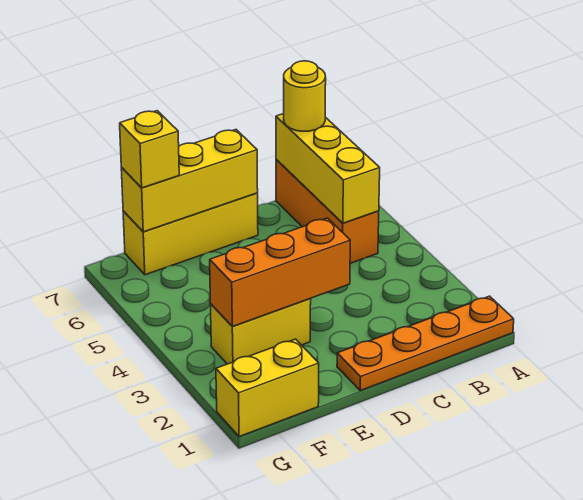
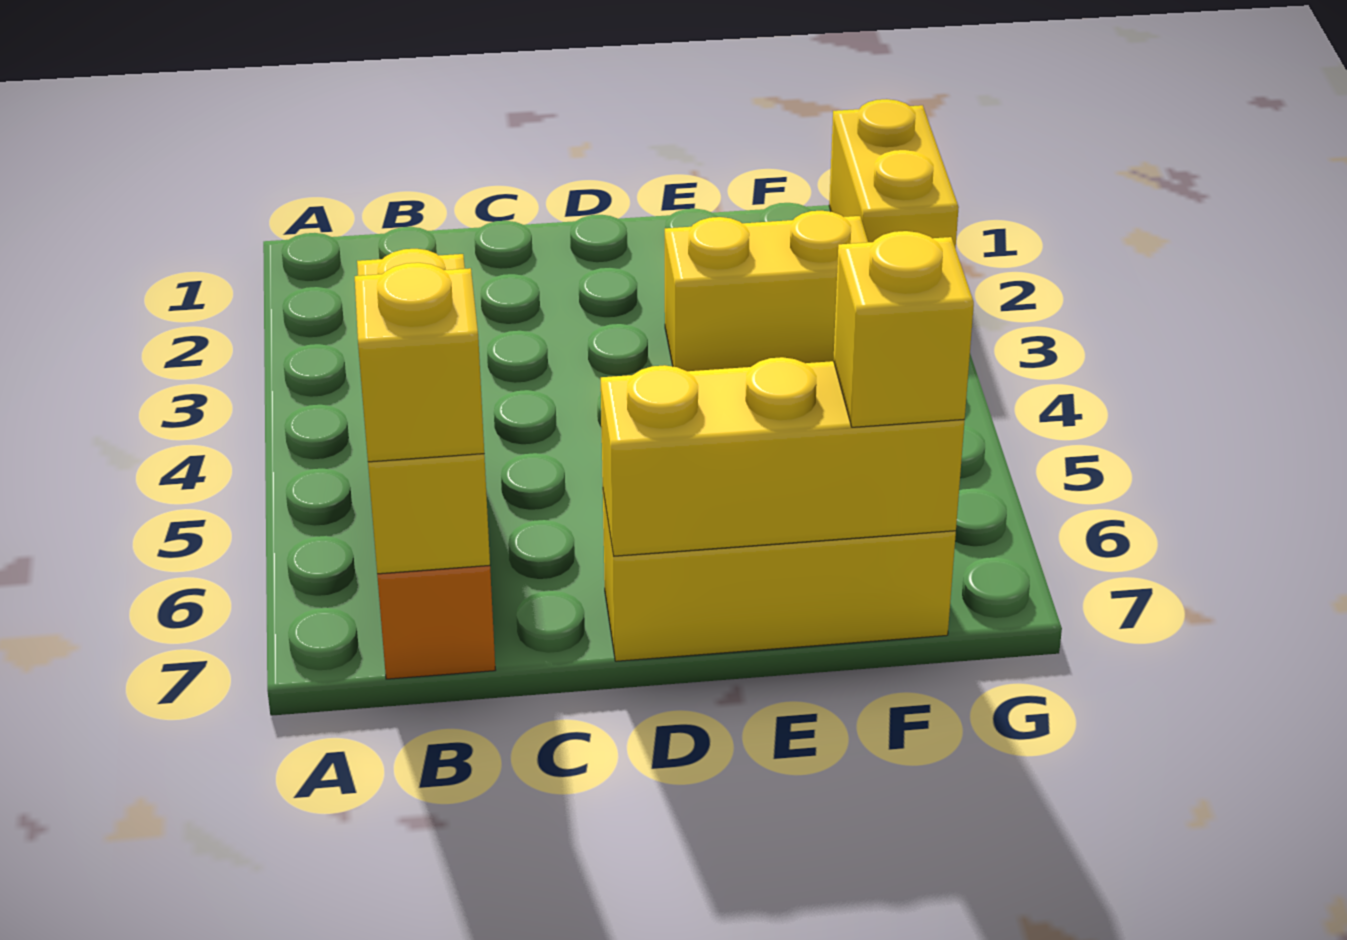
orange plate A1:D1 level 1 -> none
yellow round brick B7 level 3 -> yellow brick B7 level 3
orange brick D3:F3 level 2 -> none
yellow brick F1:G1 level 1 -> yellow brick G1:G2 level 1

